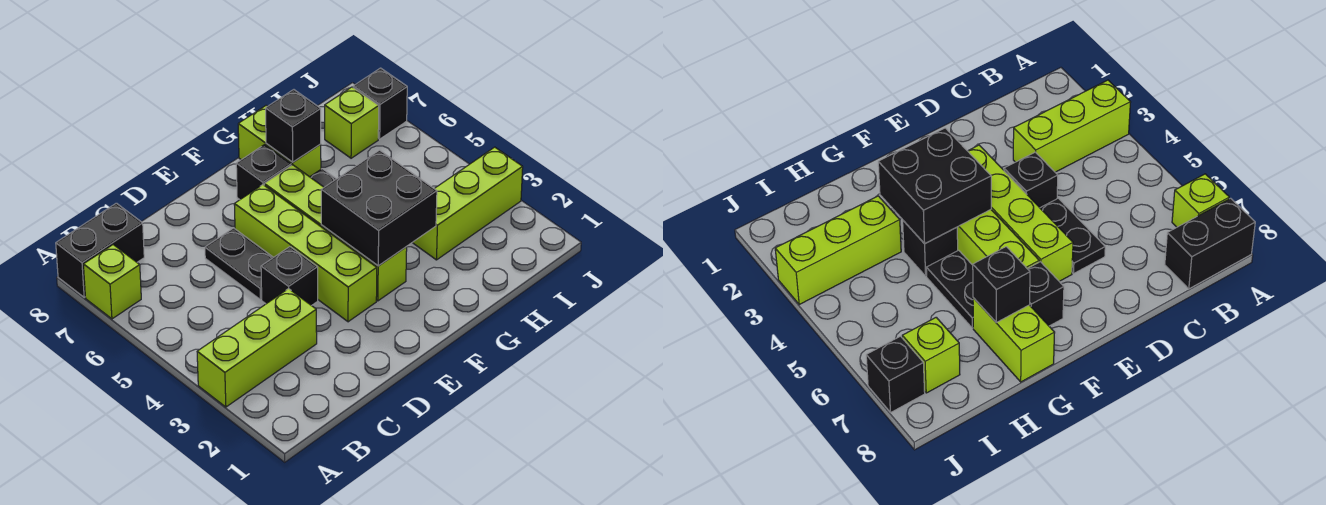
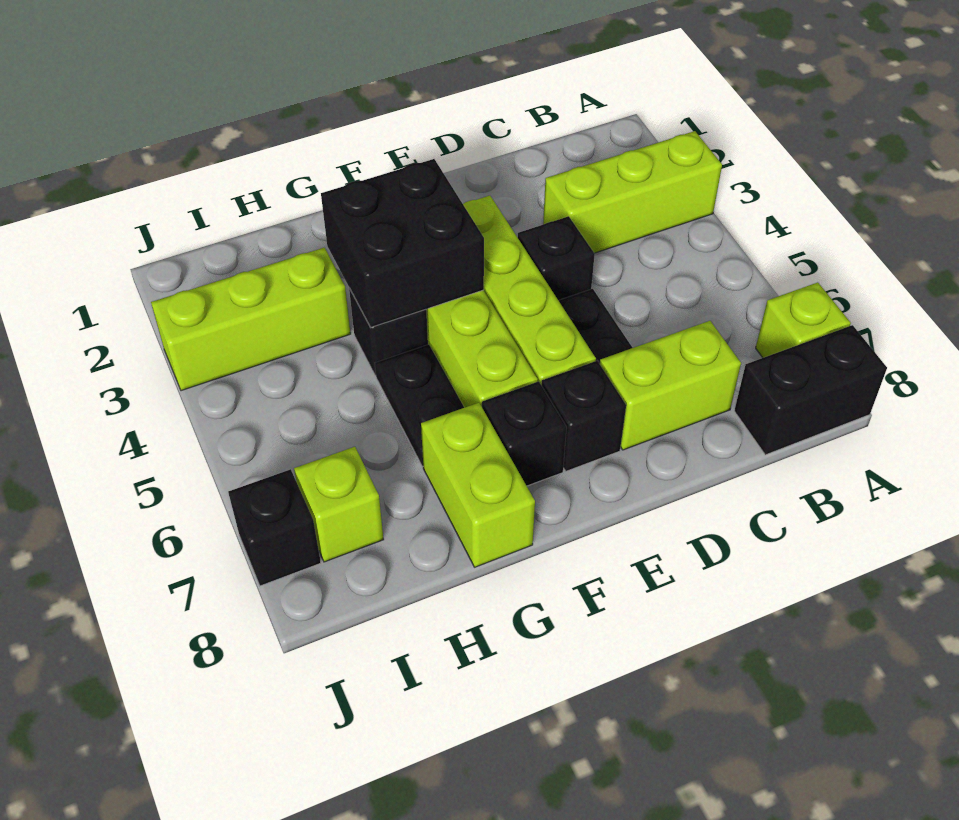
none -> lime brick C7:D7 level 1
black brick G7 level 2 -> black brick E7 level 1

